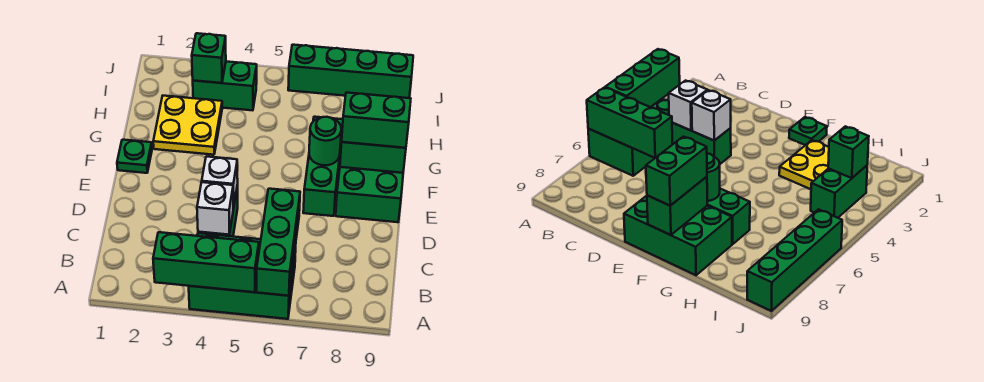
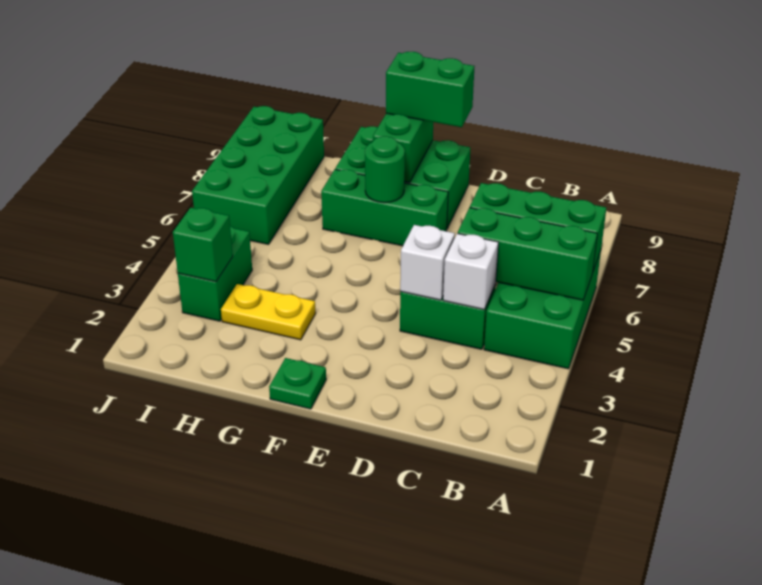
green brick A3:A5 level 2 -> green brick A5:C5 level 2
green brick F8:F9 level 3 -> green brick E9:F9 level 3
yellow plate G2:H3 level 1 -> yellow plate G3:H3 level 1
green brick J6:J9 level 1 -> green brick I6:J9 level 1

